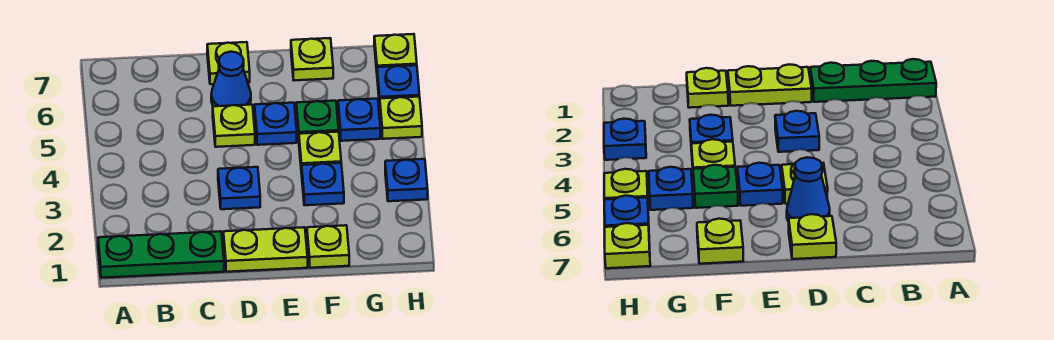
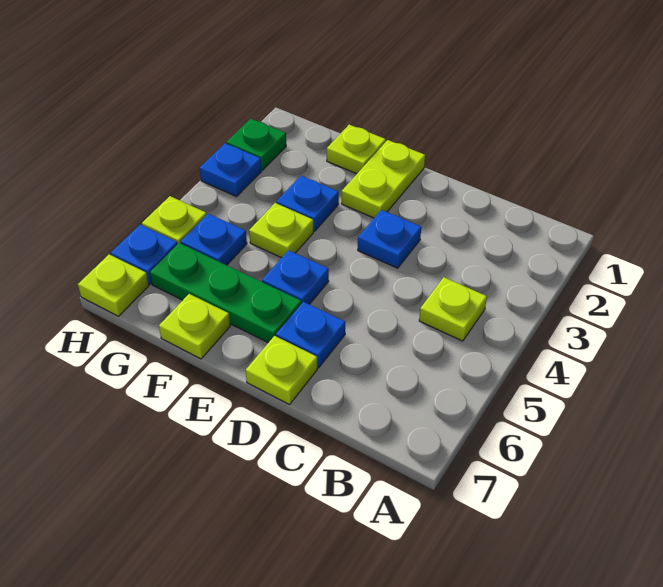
green plate A1:C1 level 1 -> green plate E6:G6 level 1
lime plate D1:E1 level 1 -> lime plate E1:E2 level 1
lime plate D5 level 1 -> lime plate B4 level 1
blue cone D6 level 1 -> blue plate D6 level 1
green plate F5 level 1 -> green plate H2 level 1

